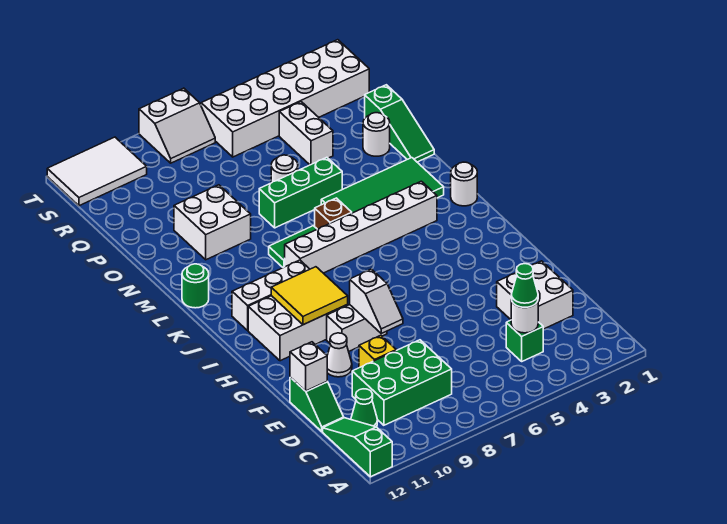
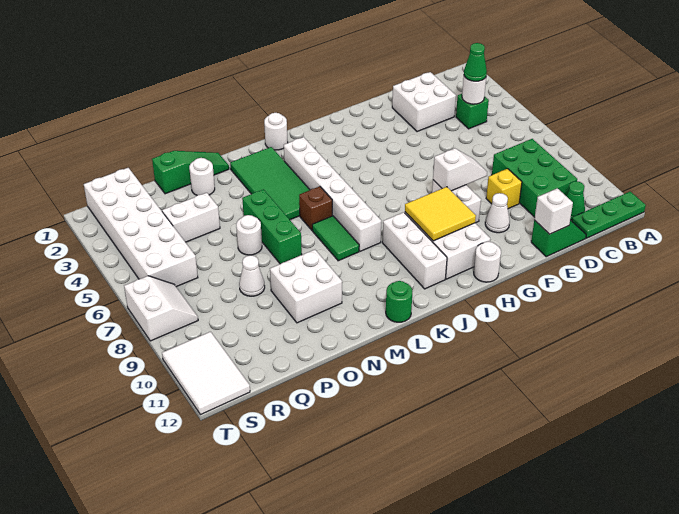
green slope A12:C12 level 1 top A -> green plate A12:C12 level 1
none -> white round brick H12 level 1
none -> white cone P8 level 1

